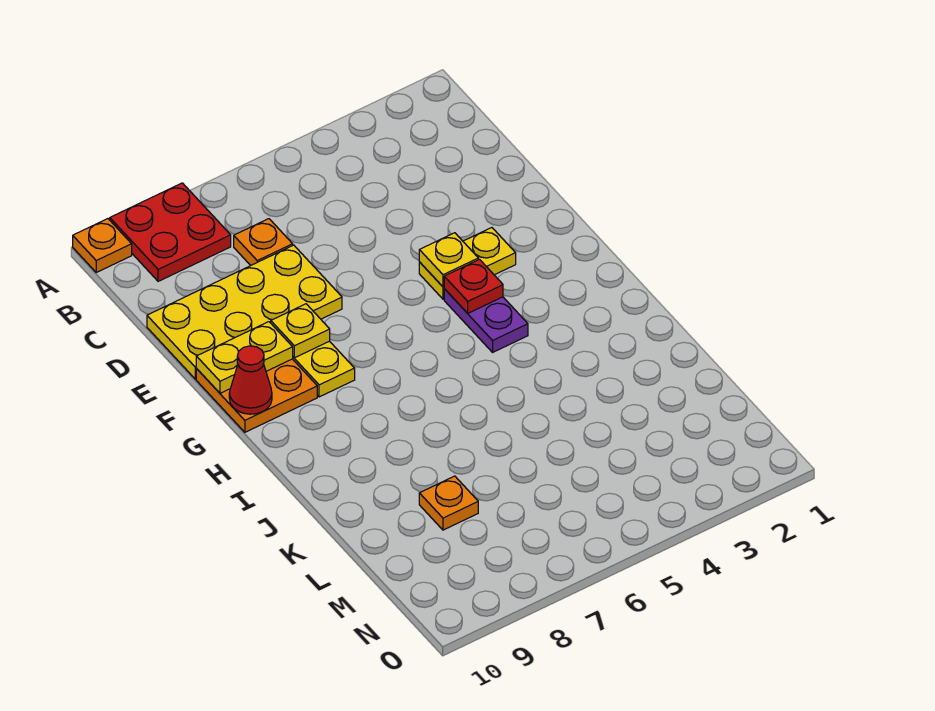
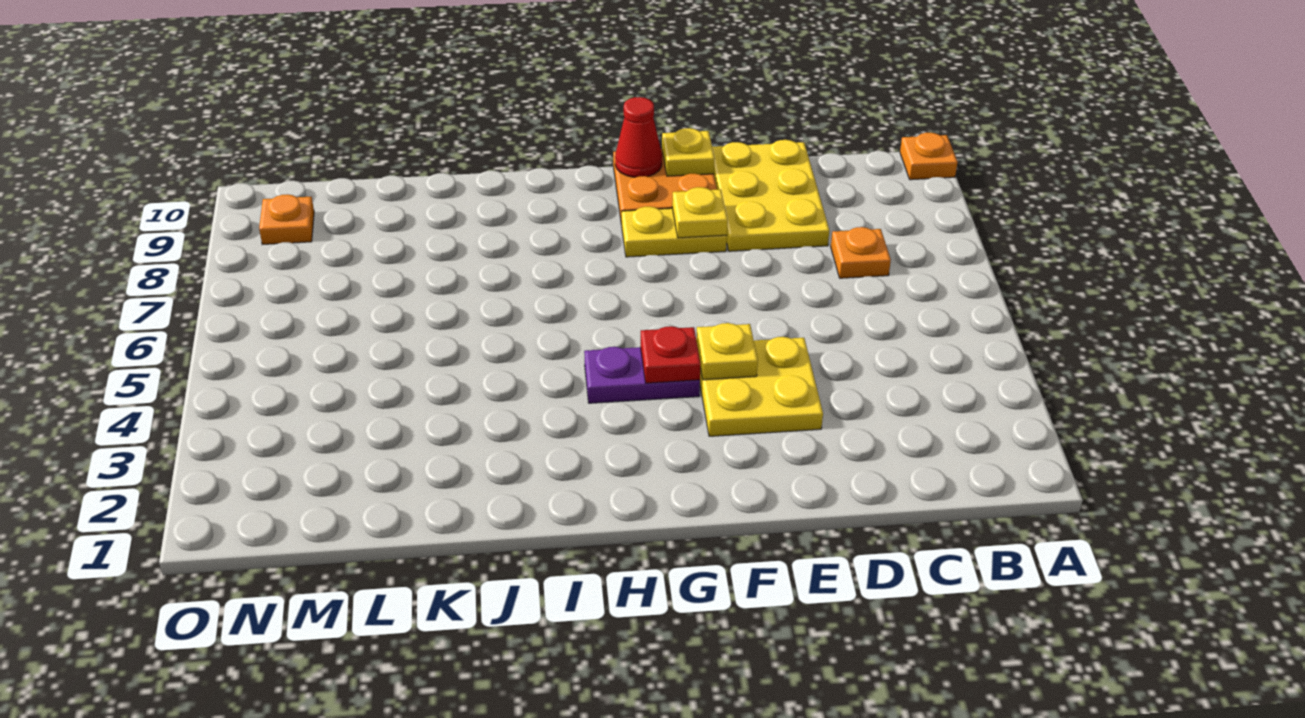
red plate A8:B9 level 1 -> none
yellow plate D7:E10 level 1 -> yellow plate D8:E10 level 1
yellow plate F3:F4 level 1 -> yellow plate E3:F4 level 1
yellow plate F9:F10 level 2 -> yellow plate F10 level 2
orange plate L8 level 1 -> orange plate N9 level 1

